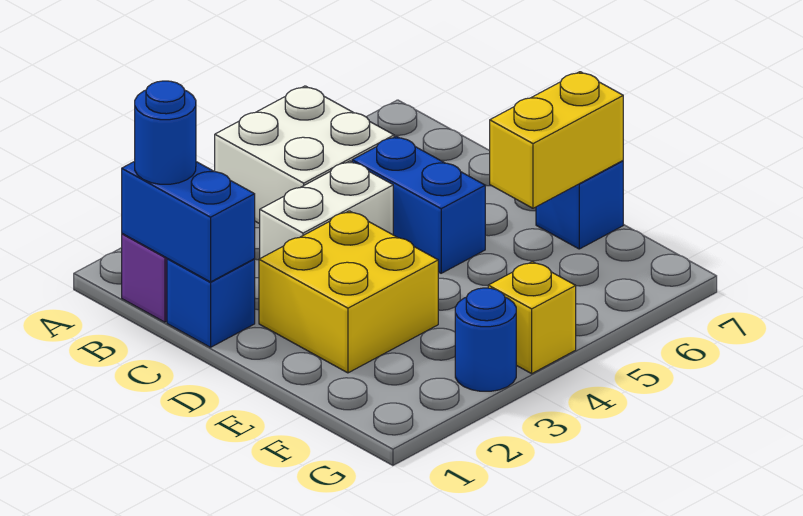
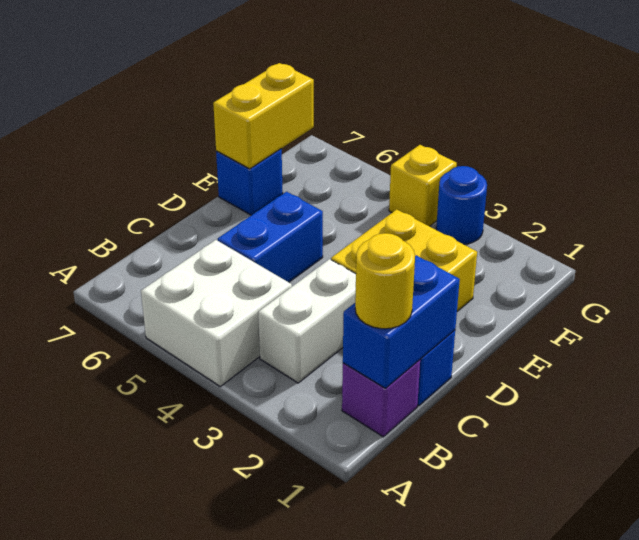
blue round brick B1 level 3 -> yellow round brick B1 level 3
white brick C3:C4 level 1 -> white brick B3:C3 level 1
yellow brick E6:E7 level 2 -> yellow brick E7:F7 level 2

